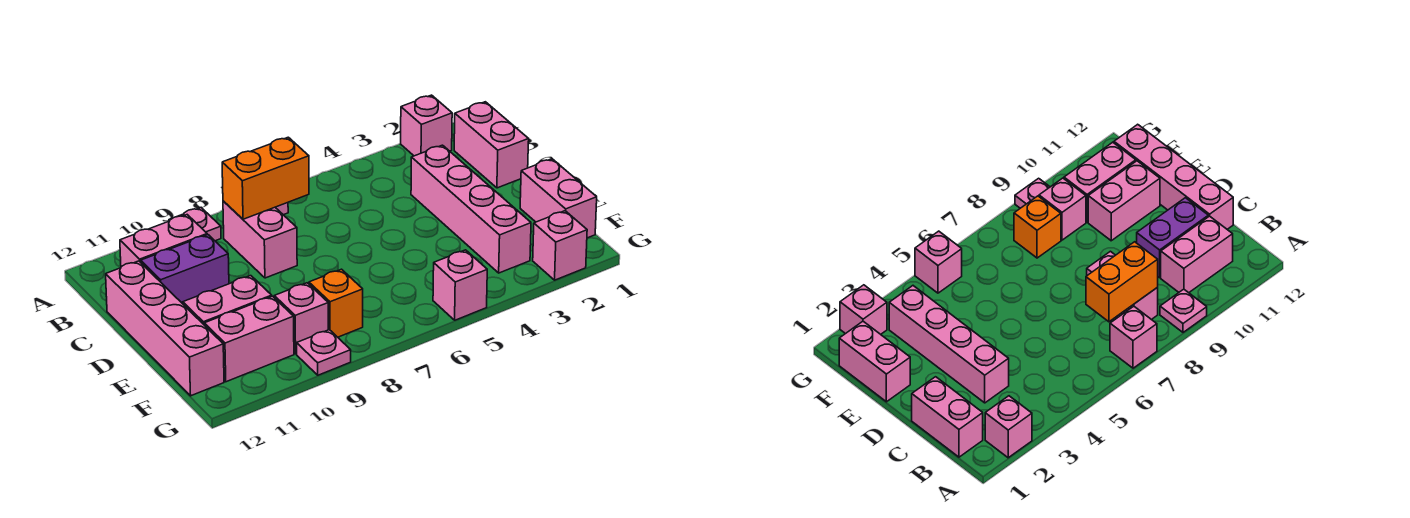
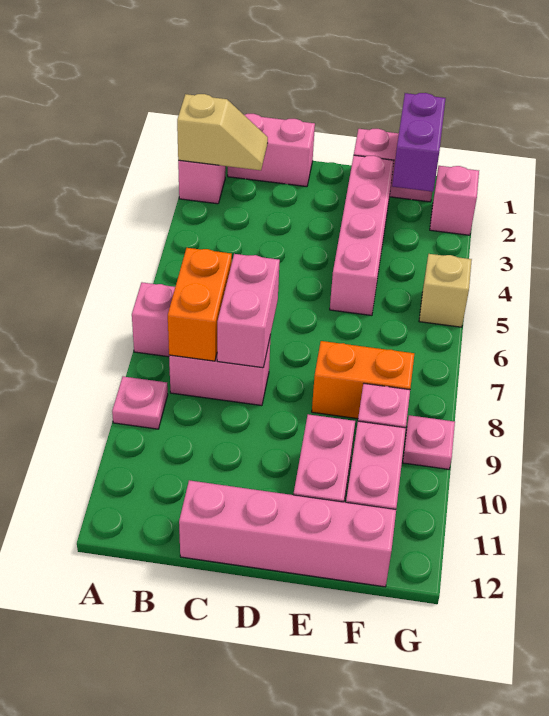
none -> tan slope A2:B2 level 2 top A
pink brick B10:B11 level 1 -> pink brick C7:C8 level 2
pink brick C3:F3 level 1 -> pink brick E2:E5 level 1
purple brick C10:C11 level 1 -> purple brick F1:F2 level 2
orange brick F8 level 1 -> orange brick E8:F8 level 1
pink brick G5 level 1 -> tan brick G5 level 1

